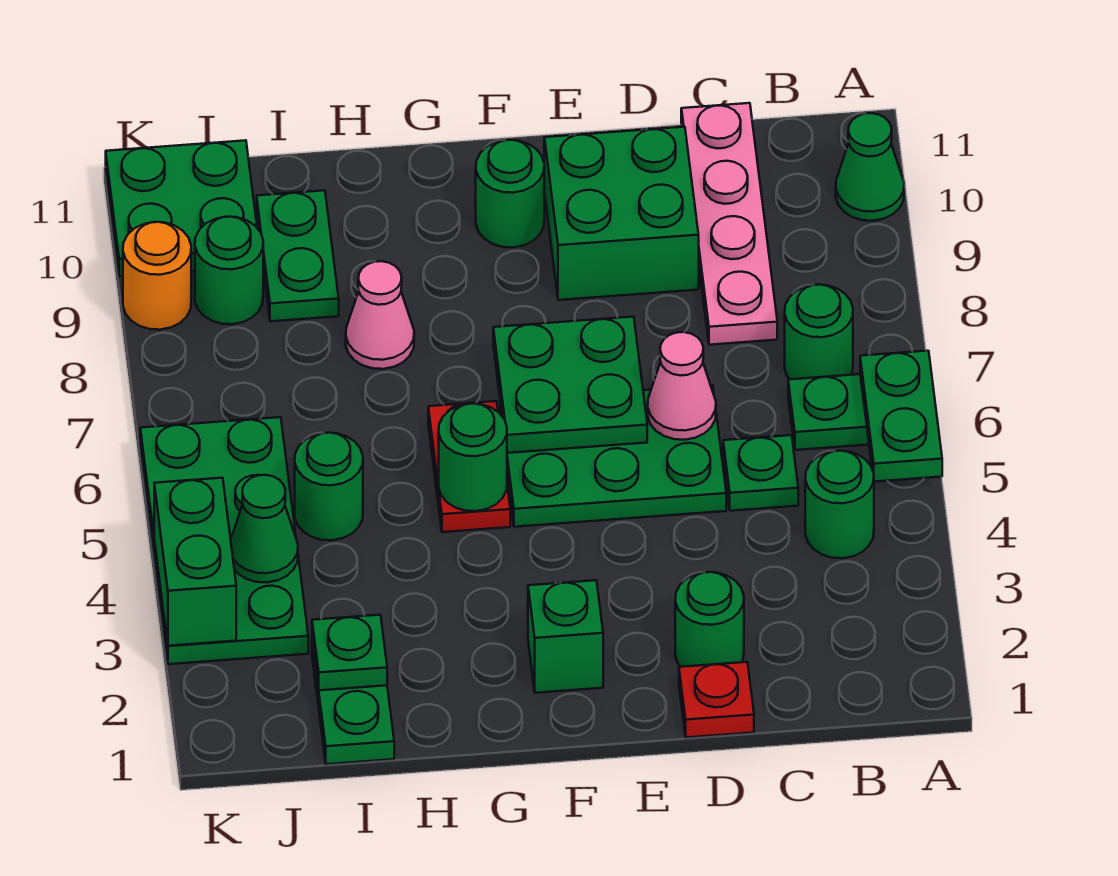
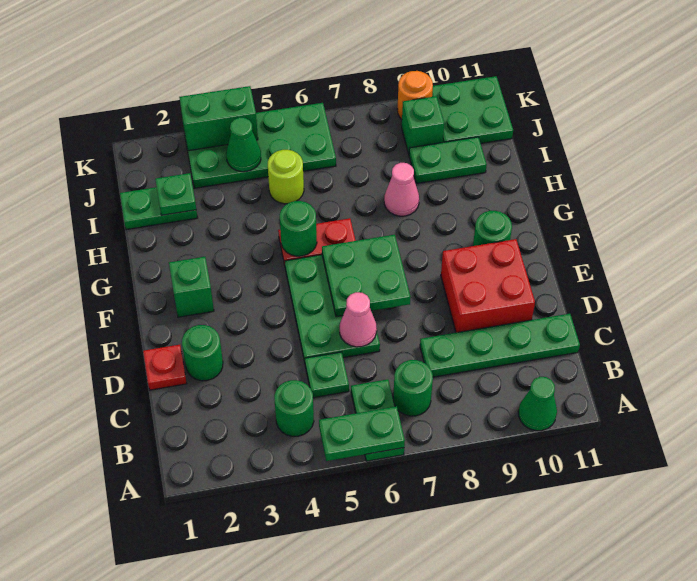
pink plate C8:C11 level 1 -> green plate C8:C11 level 1
green brick D9:E10 level 1 -> red brick D9:E10 level 1
green round brick I5 level 1 -> lime round brick I5 level 1
green round brick J9 level 1 -> green brick J9 level 1

